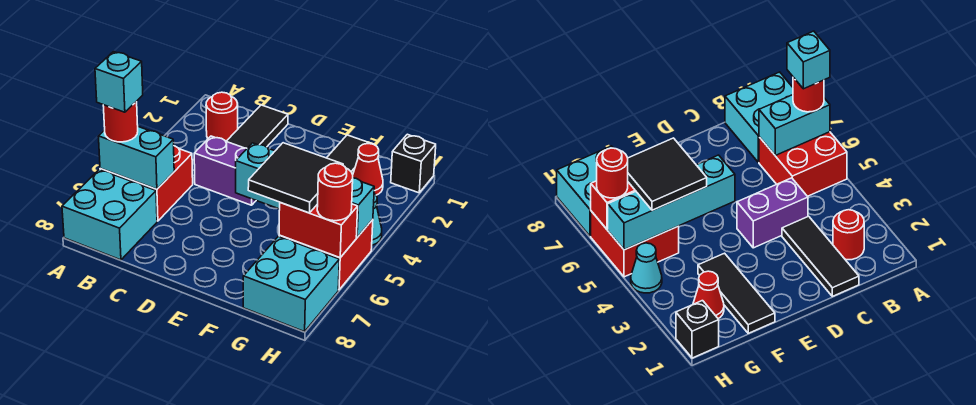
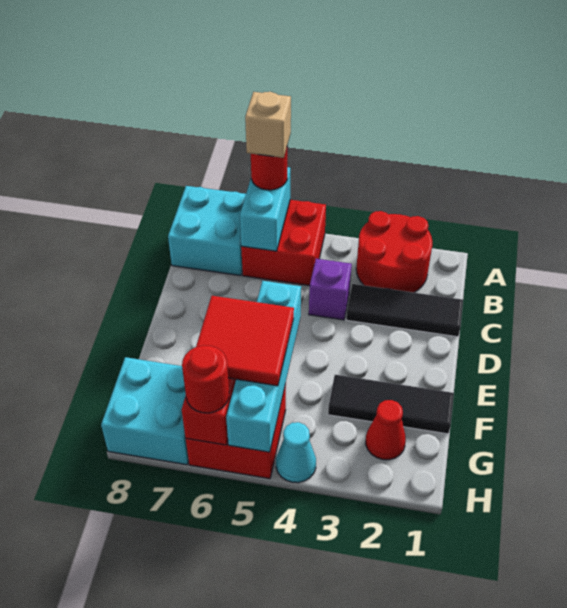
cyan brick A6 level 4 -> tan brick A6 level 4
red round brick B2 level 1 -> red round brick A2:B3 level 1
purple brick C4:D4 level 1 -> purple brick C4 level 1
black tile F5:G6 level 3 -> red tile F5:G6 level 3
black brick H1 level 1 -> none

